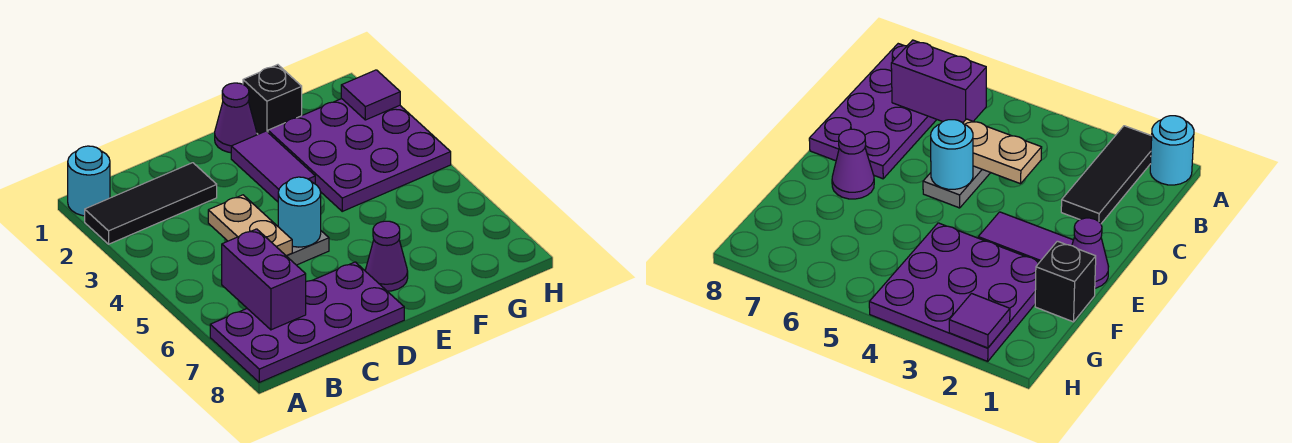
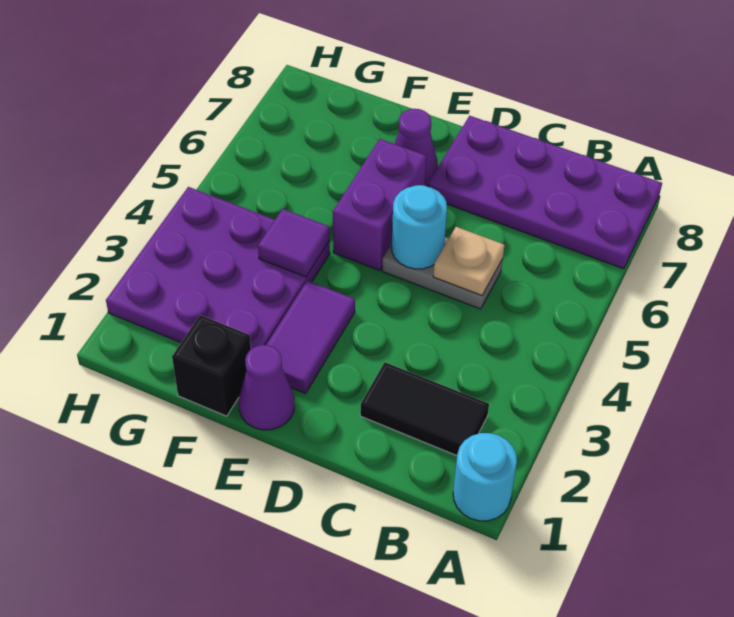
black tile A2:C2 level 1 -> black tile B2:C2 level 1
purple brick B6:B7 level 2 -> purple brick E5:E6 level 1
tan plate C4:C5 level 2 -> tan plate C5 level 2
purple tile H2 level 2 -> purple tile F4 level 2

